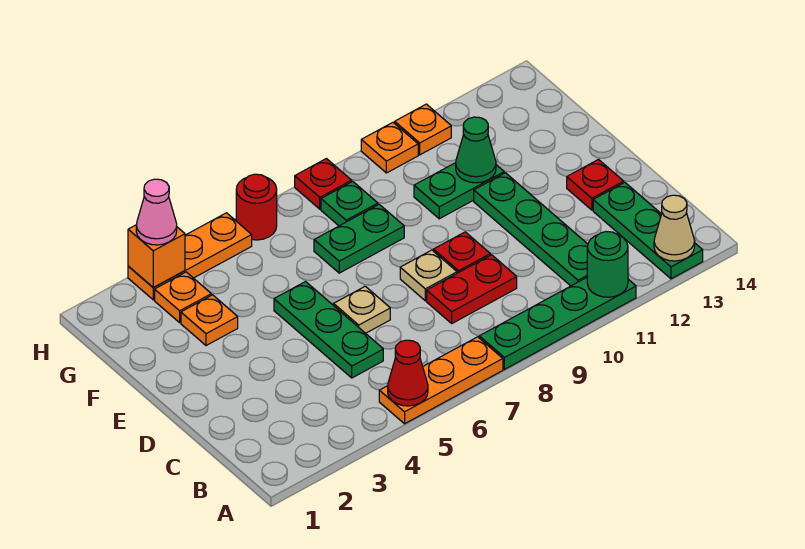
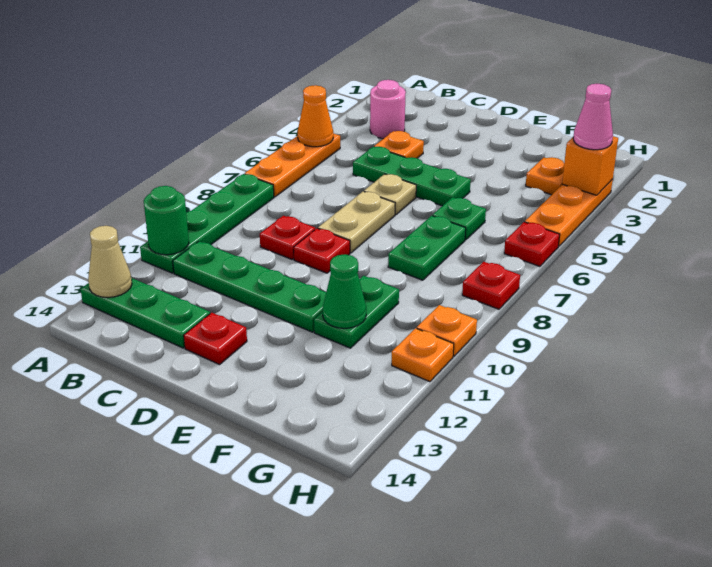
red cone A5 level 2 -> orange cone A5 level 2
none -> pink round brick B3 level 1
red plate C8:C9 level 1 -> red plate C9 level 1
tan plate D8 level 1 -> tan plate D7:D8 level 1
orange plate F3 level 1 -> orange plate C4 level 1
green plate G8 level 1 -> green plate F6 level 1
red round brick H6 level 1 -> red plate H6 level 1

